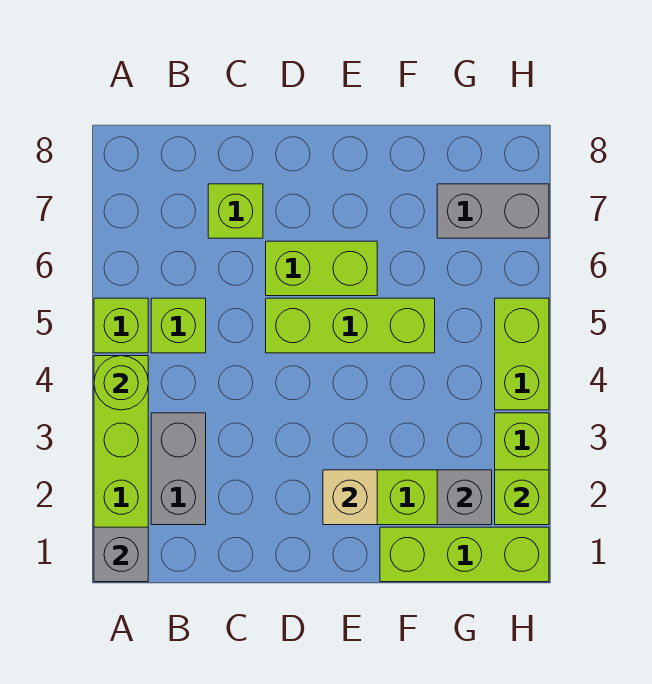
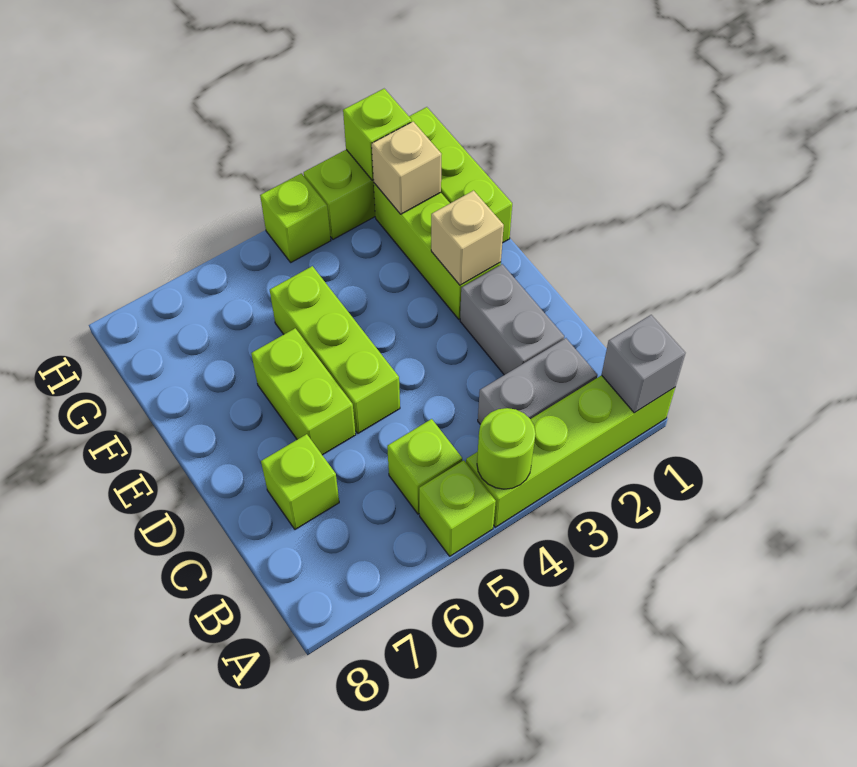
grey brick G2 level 2 -> tan brick G2 level 2
grey brick G7:H7 level 1 -> grey brick C2:D2 level 1
lime brick H4:H5 level 1 -> lime brick H4 level 1

